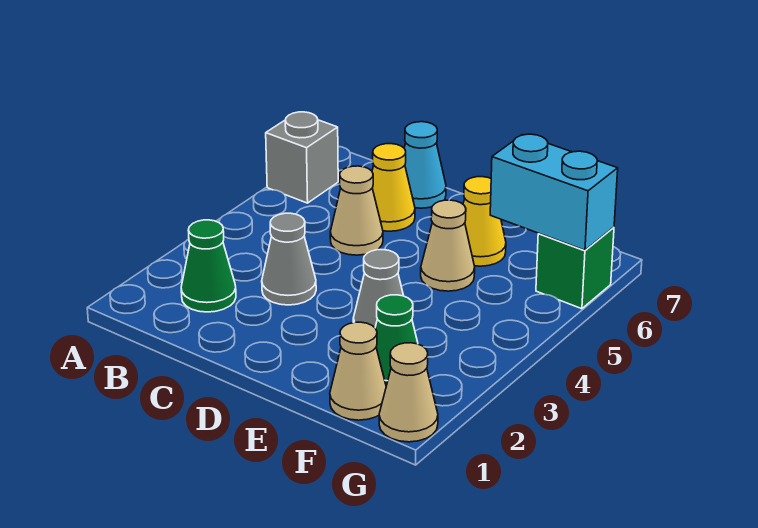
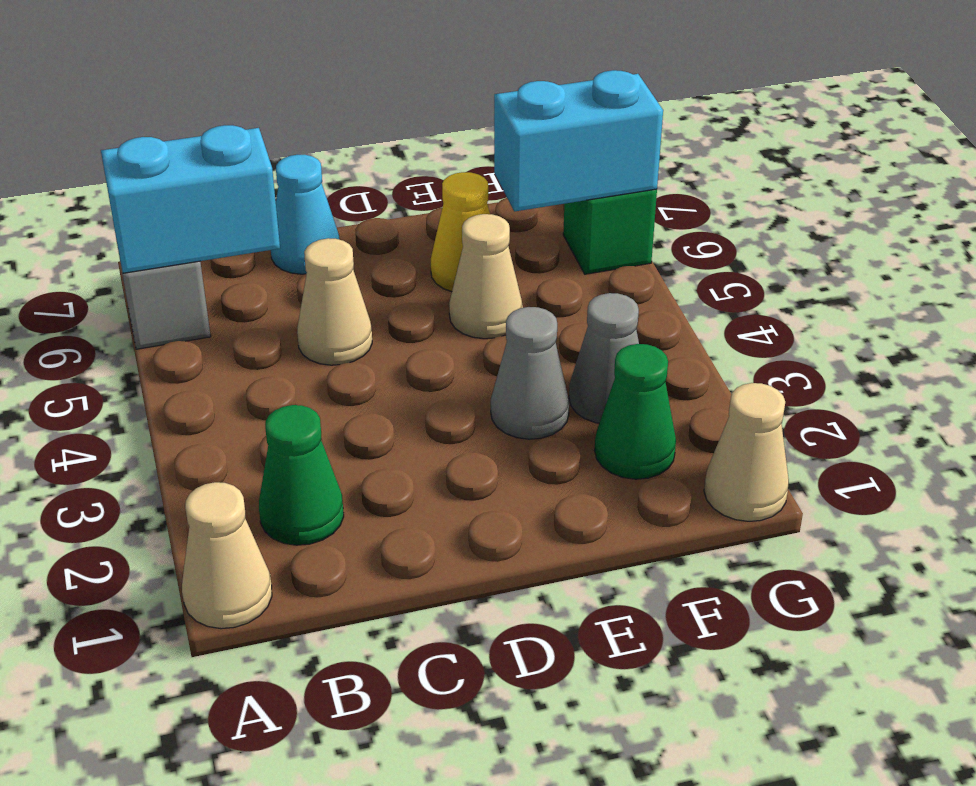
none -> cyan brick A6:B6 level 2
grey cone C3 level 1 -> grey cone F3 level 1
yellow cone C6 level 1 -> none
tan cone F1 level 1 -> tan cone A1 level 1

